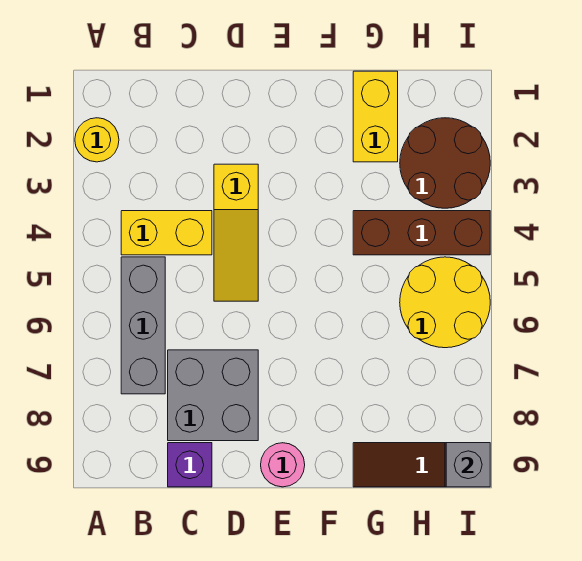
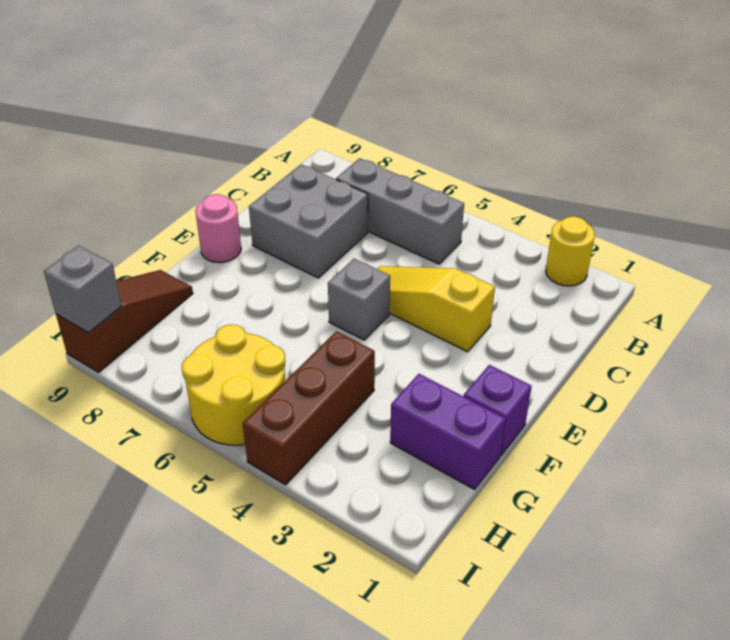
yellow brick B4:C4 level 1 -> none
purple brick C9 level 1 -> purple brick F1 level 1
none -> grey brick E5 level 1
yellow brick G1:G2 level 1 -> purple brick G1:G2 level 1
brown round brick H2:I3 level 1 -> none

